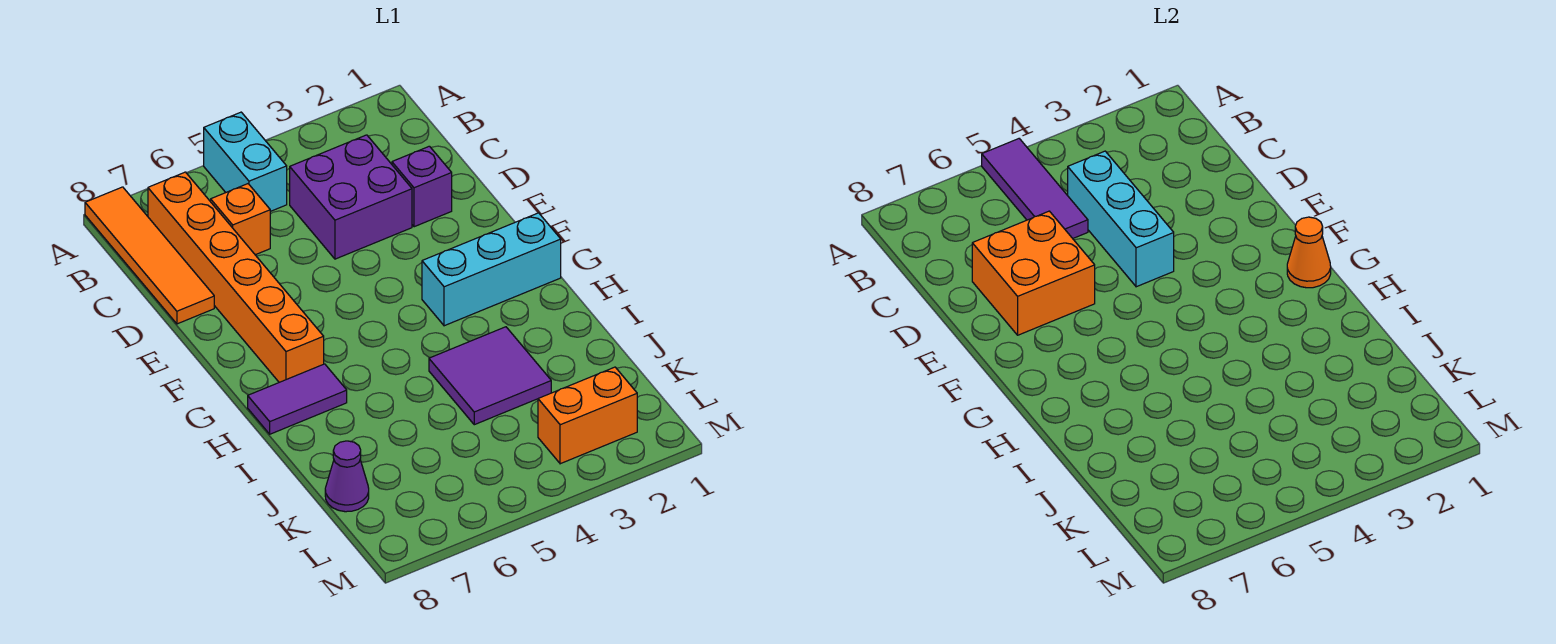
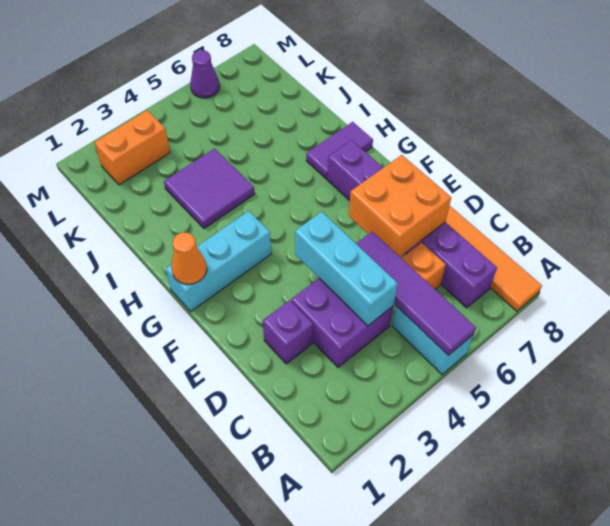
purple tile A5:C5 level 2 -> purple tile A5:D5 level 2
orange brick B7:G7 level 1 -> purple brick B7:G7 level 1
purple cone K8 level 1 -> purple cone M6 level 1

